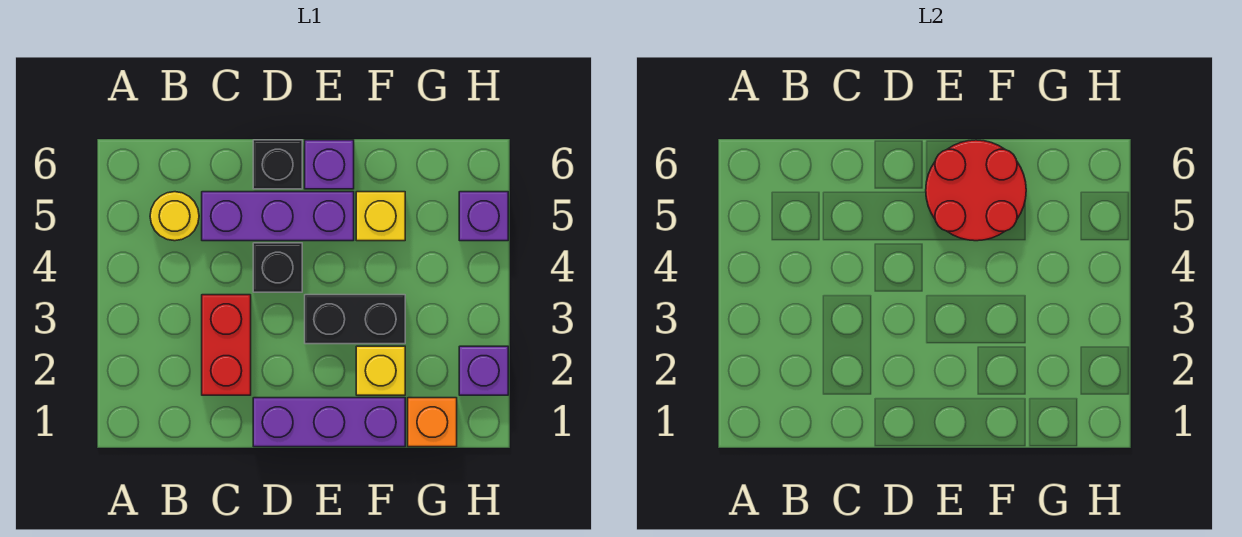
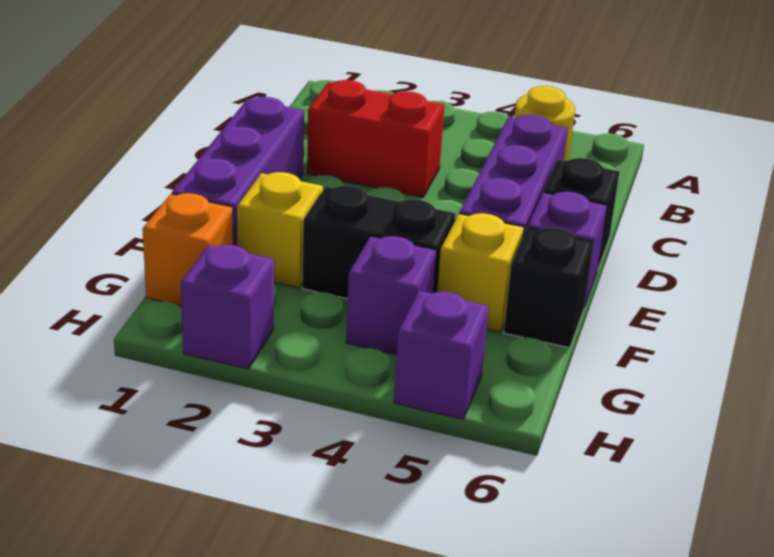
black brick D4 level 1 -> black brick F6 level 1
black brick E3:F3 level 1 -> black brick F3:F4 level 1
red round brick E5:F6 level 2 -> none
none -> purple brick G4 level 1

